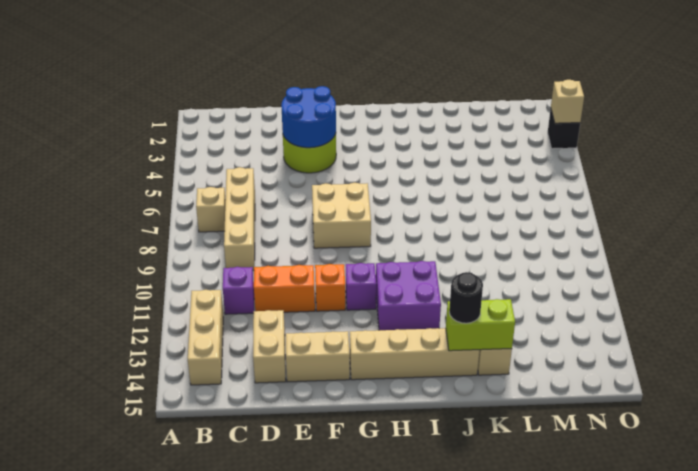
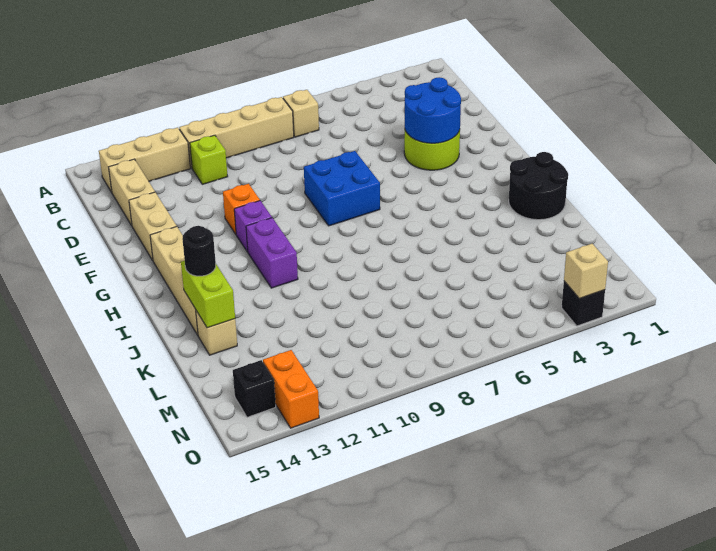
tan brick C6:C9 level 1 -> tan brick B8:B11 level 1
purple brick C11 level 1 -> lime brick C11 level 1
orange brick D11:E11 level 1 -> orange brick N13:O13 level 1
tan brick D13:D14 level 1 -> tan brick C14:D14 level 1
tan brick F7:G8 level 1 -> blue brick F7:G8 level 1
purple brick H11:I12 level 1 -> purple brick H11:I11 level 1
none -> black round brick I1:J2 level 1
none -> black brick N14 level 1

